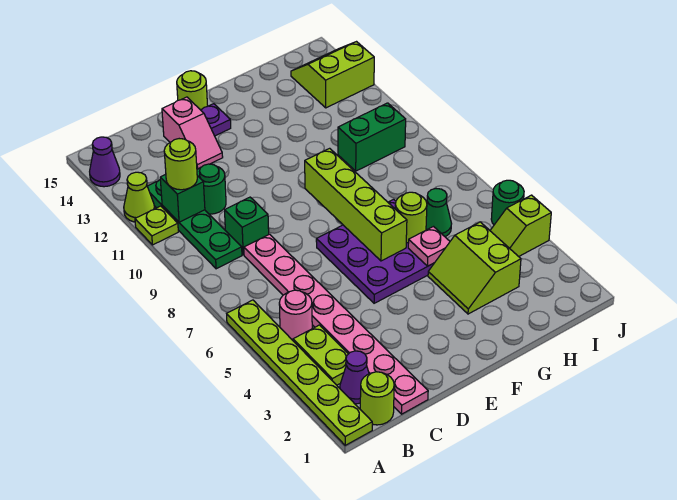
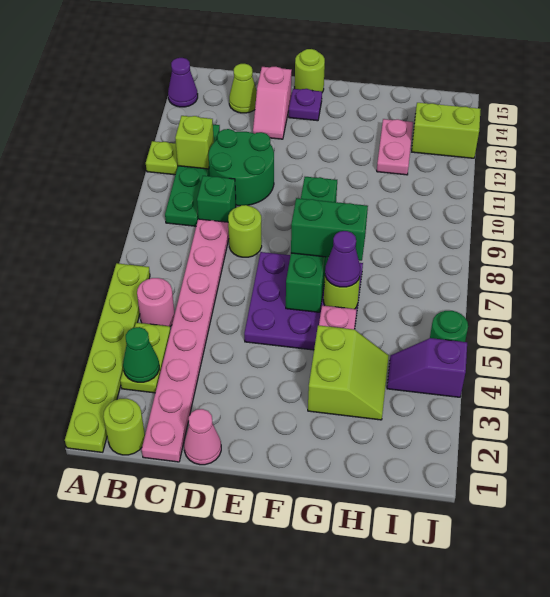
lime cone A12 level 1 -> lime cone C14 level 1
purple cone B2 level 1 -> purple cone G6 level 3
green brick B11 level 2 -> lime brick B11 level 2
lime round brick B11 level 3 -> lime round brick D8 level 1
green round brick C11 level 1 -> green round brick C10:D11 level 1
none -> pink cone D1 level 1
lime brick F6:F9 level 2 -> green brick F6:F9 level 2
lime slope G3:H4 level 1 top H -> lime slope G3:H4 level 1 top G
green cone H6 level 1 -> green cone B3 level 2
green brick H10:I10 level 1 -> green brick F7:G7 level 3
none -> pink plate H12:H13 level 1
lime slope I4:J4 level 1 top J -> purple slope I4:J4 level 1 top J

